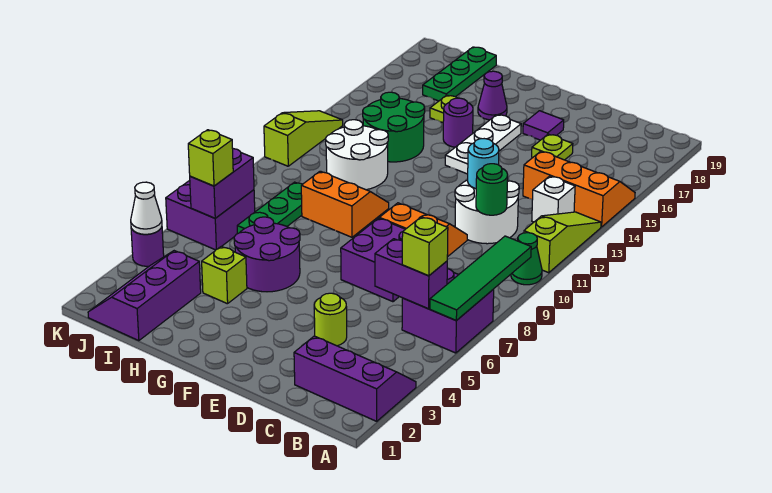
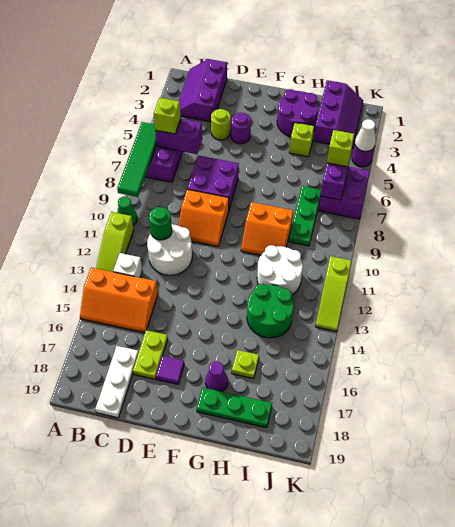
purple slope A2:C3 level 1 top 2 -> purple slope B1:C3 level 1 top C
cyan round brick D12 level 2 -> none
lime plate D16 level 1 -> lime plate D16:D17 level 1
white plate F14:F16 level 1 -> white plate C17:C19 level 1
purple round brick G5:H6 level 1 -> purple round brick G2:H3 level 1
purple round brick G15 level 1 -> purple round brick E4 level 1
green plate I17:I19 level 1 -> green plate G18:I18 level 1

